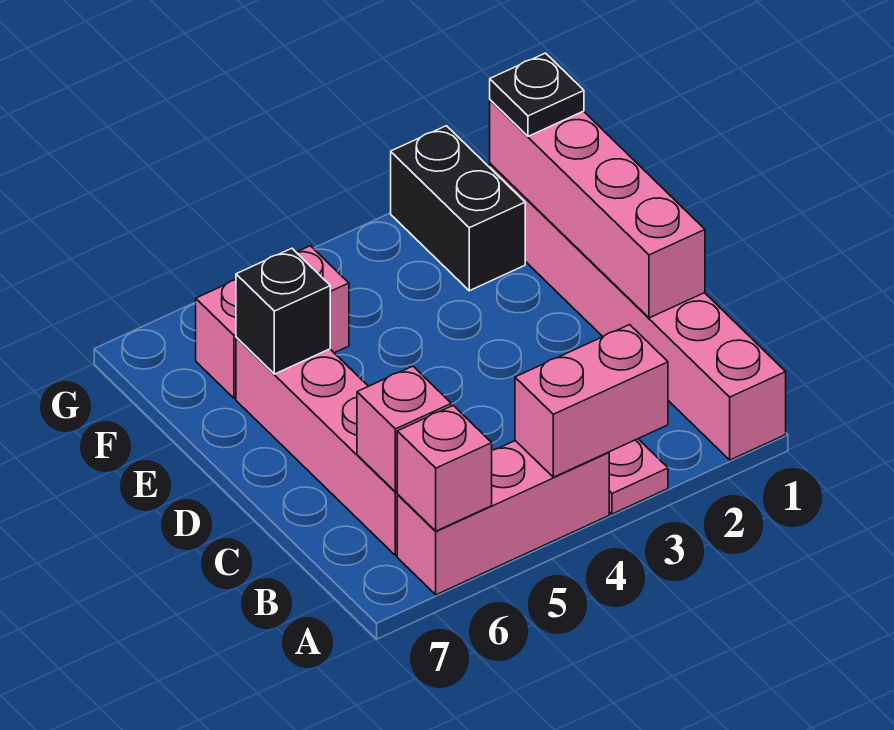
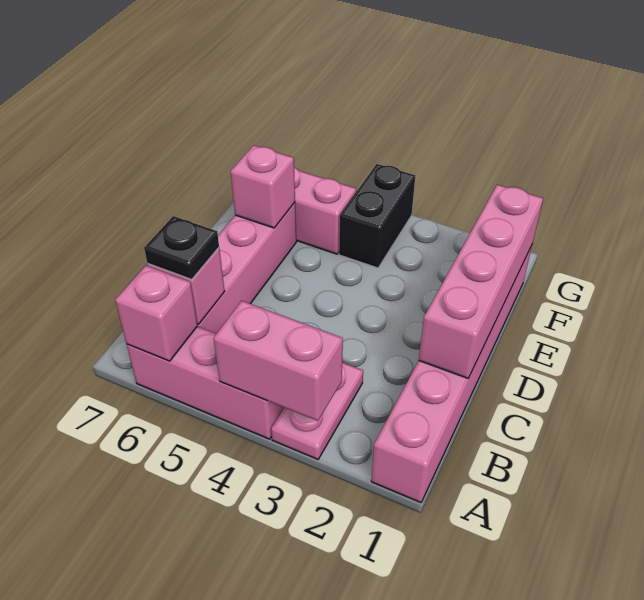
black brick E6 level 2 -> pink brick E6 level 2
black plate F1 level 3 -> black plate B6 level 3
black brick F2:G2 level 1 -> black brick F4:G4 level 1

